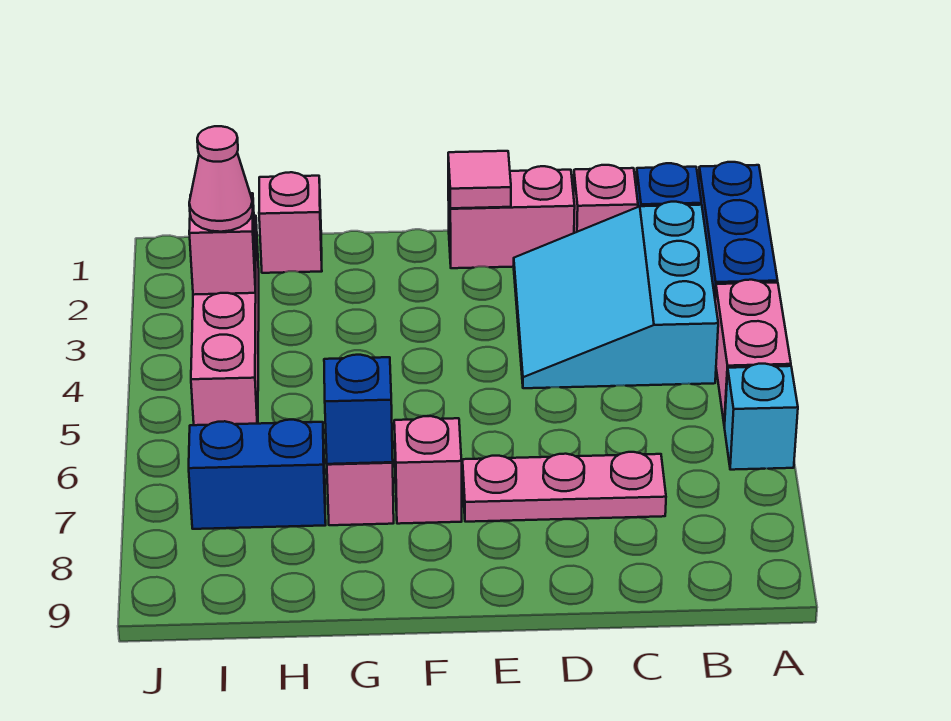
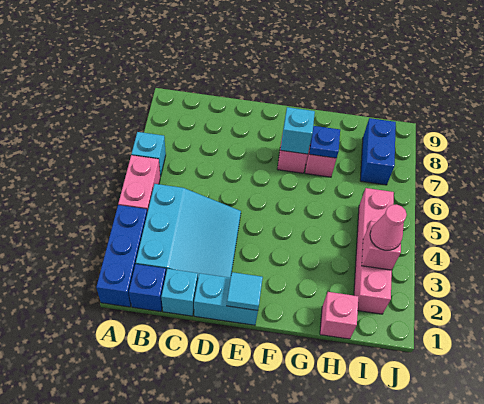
pink brick C1 level 1 -> cyan brick C1 level 1
pink plate C7:E7 level 1 -> none
pink brick D1:E1 level 1 -> cyan brick D1:E1 level 1
pink tile E1 level 2 -> cyan tile E1 level 2
none -> cyan brick F7 level 2
blue brick G7 level 2 -> blue plate G7 level 2
blue brick H7:I7 level 1 -> blue brick I7:I8 level 1

